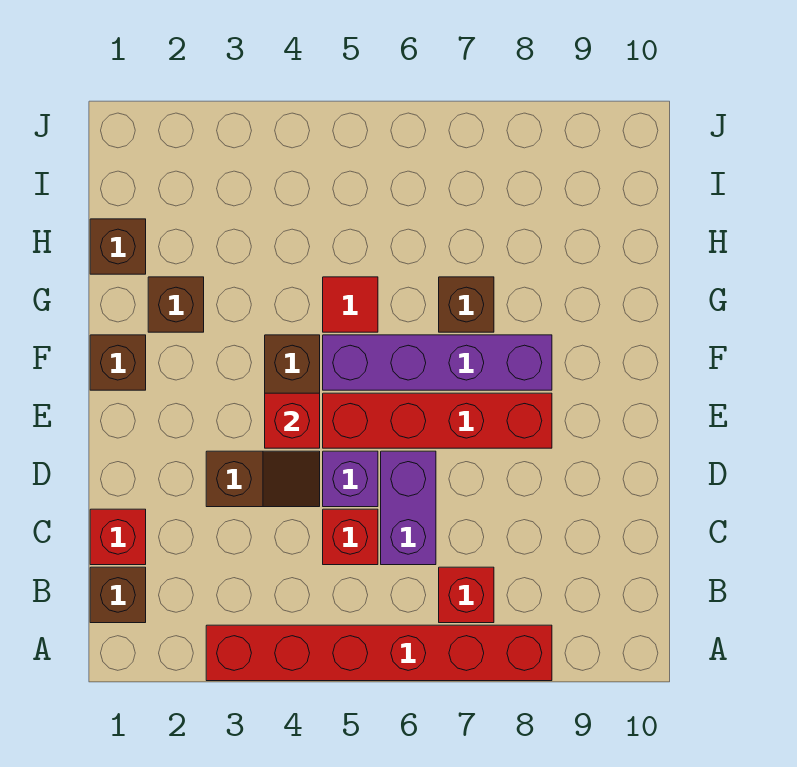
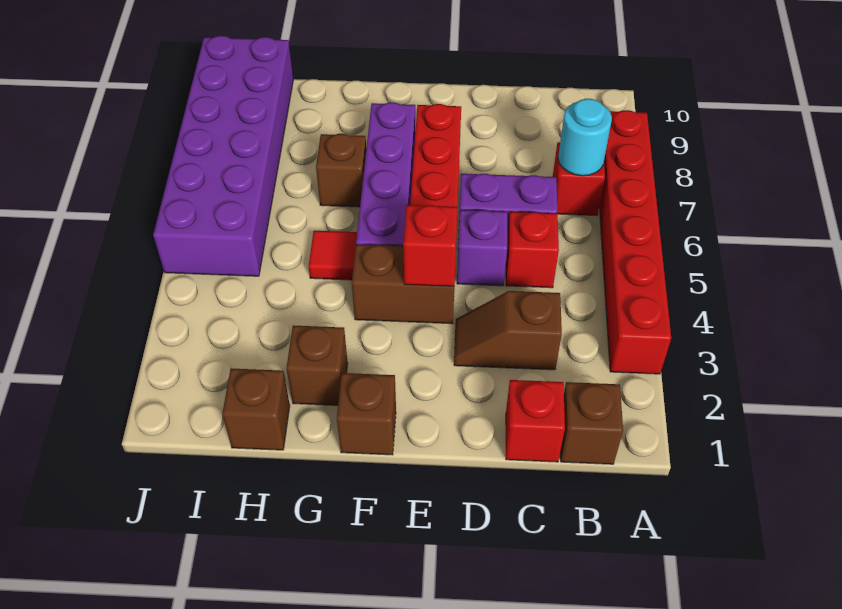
none -> cyan round brick B7 level 2
brown slope D3:D4 level 1 top 3 -> brown slope C3:D3 level 1 top C
none -> purple brick I5:J10 level 1

